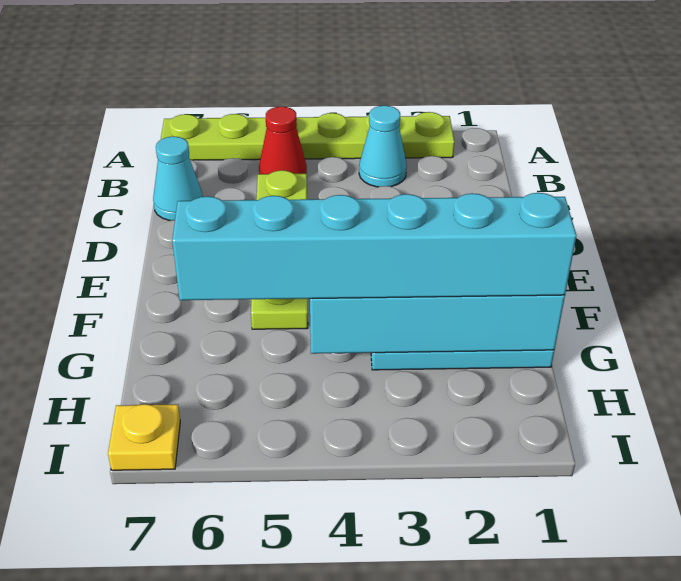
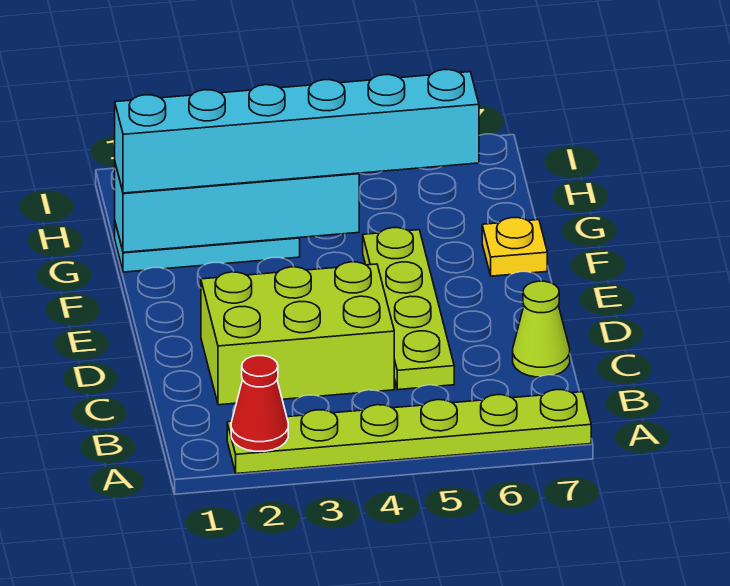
cyan cone B3 level 1 -> none
red cone B5 level 1 -> red cone A2 level 2
none -> lime brick C2:D4 level 1
cyan cone C7 level 1 -> lime cone C7 level 1
yellow plate I7 level 1 -> yellow plate F7 level 1

